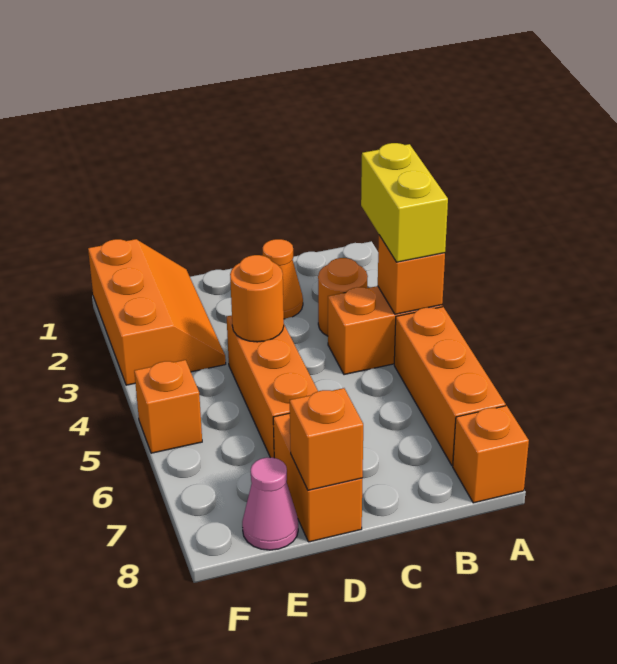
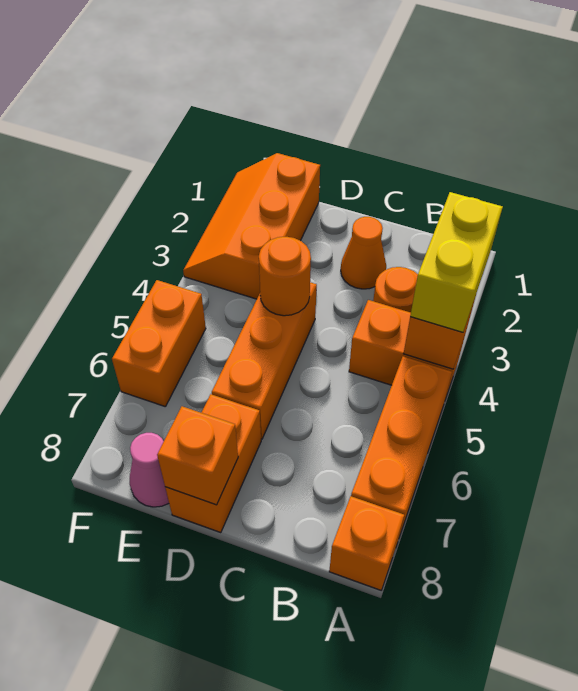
orange slope E1:F3 level 1 top F -> orange slope E1:F3 level 1 top E
orange brick F5 level 1 -> orange brick F5:F6 level 1

